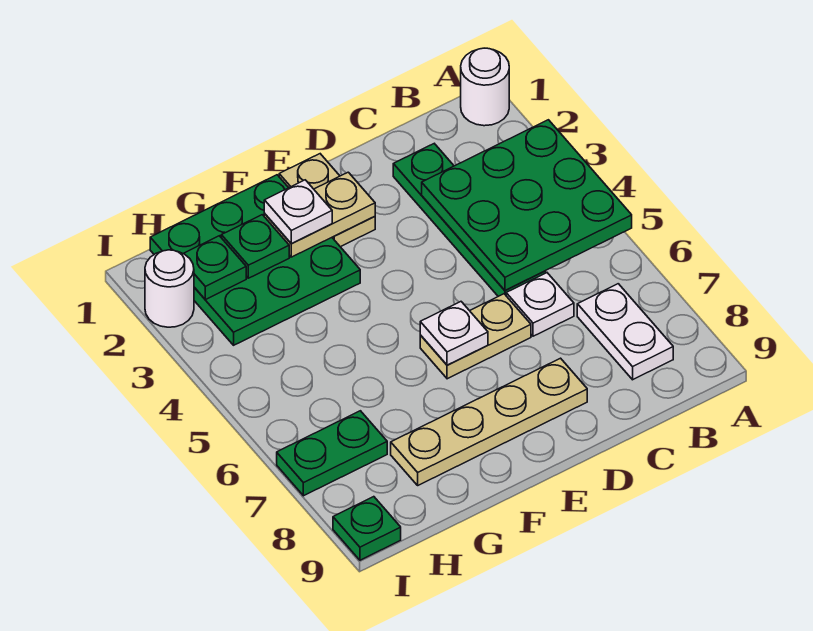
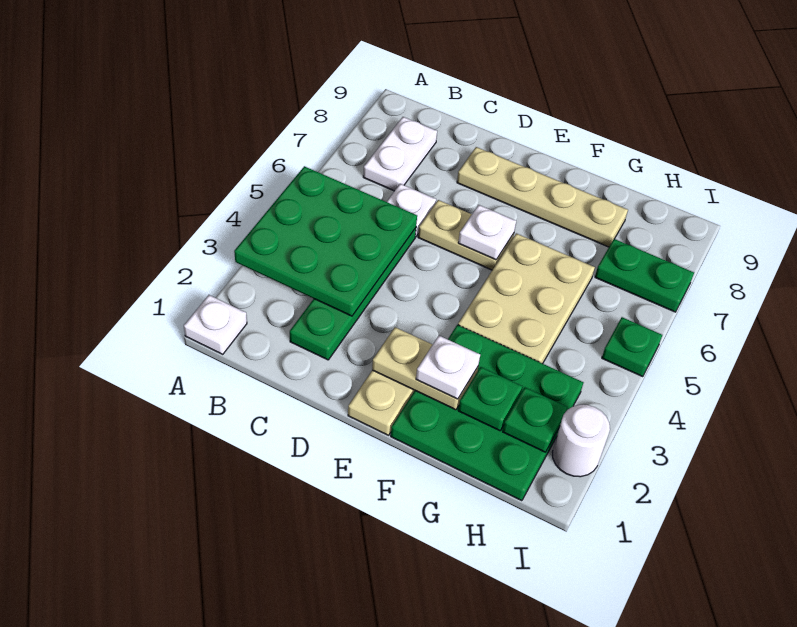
white round brick A1 level 1 -> white plate A1 level 1
none -> tan plate F4:G6 level 1
green plate I9 level 1 -> green plate I5 level 1

